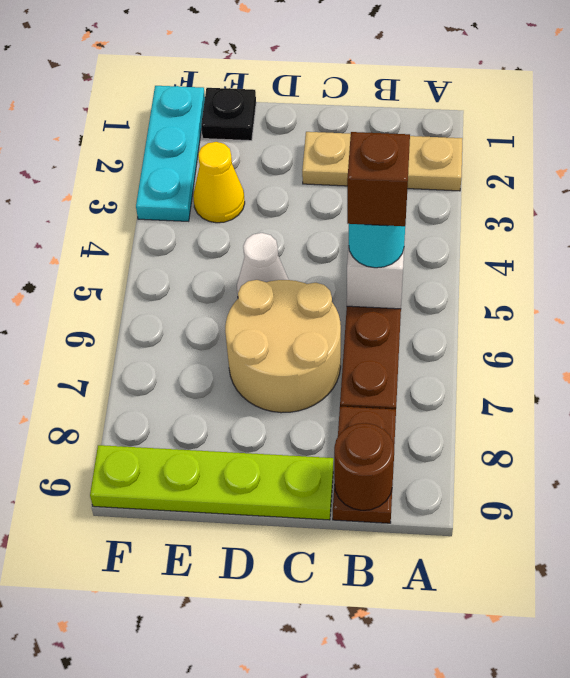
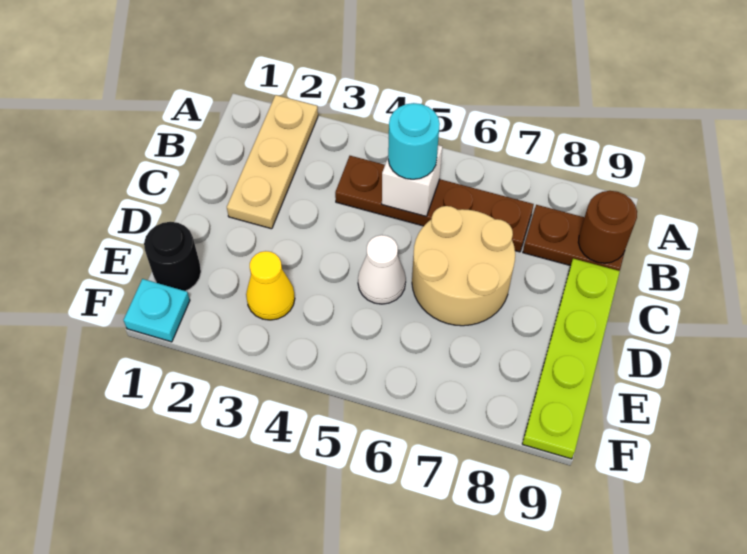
brown brick B5 level 4 -> none
black plate E1 level 1 -> black round brick E1 level 1
cyan plate F1:F3 level 1 -> cyan plate F1 level 1

